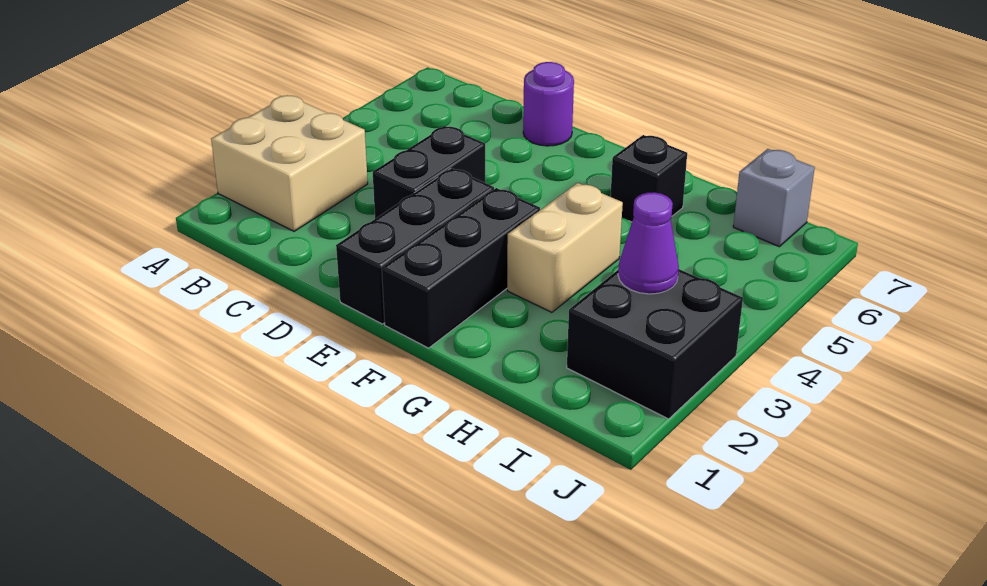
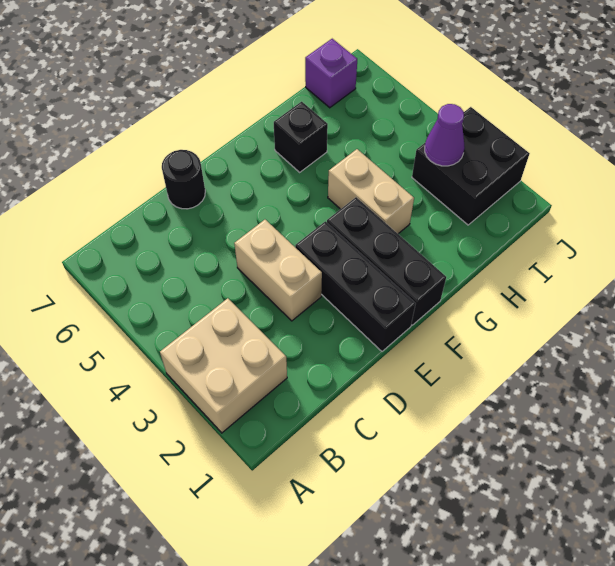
black brick D3:D4 level 1 -> tan brick D3:D4 level 1
purple round brick D7 level 1 -> black round brick D7 level 1
grey brick I7 level 1 -> purple brick I7 level 1

